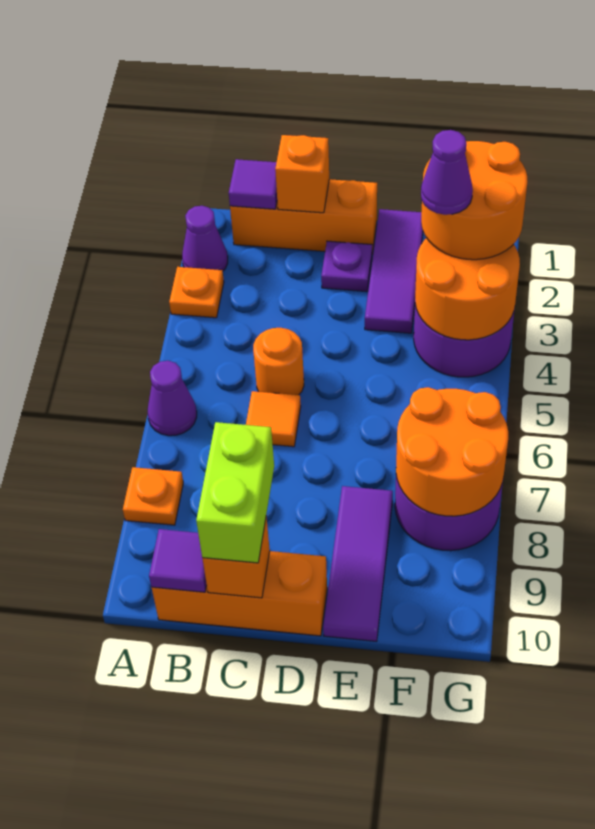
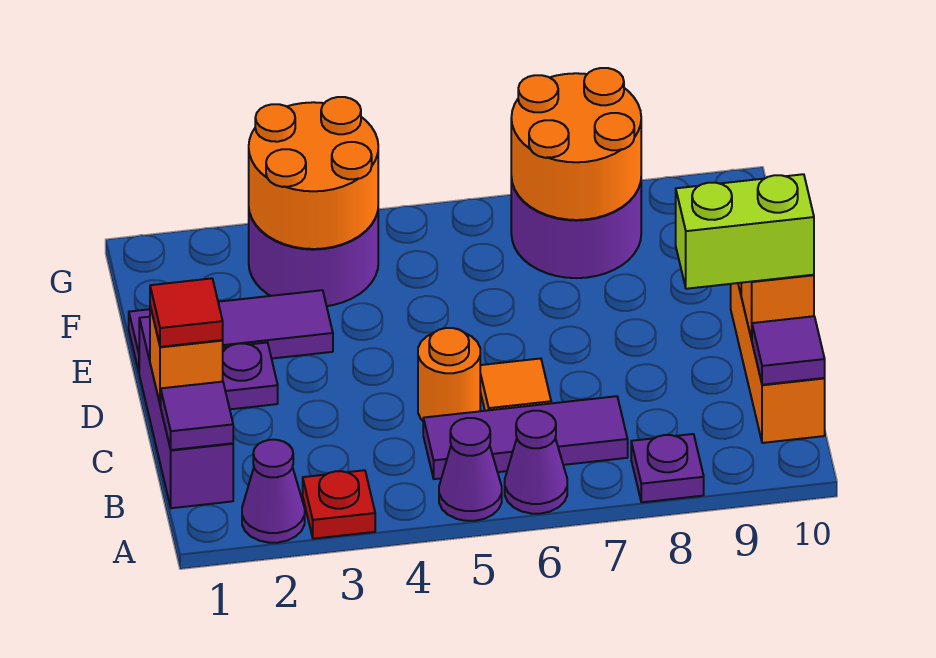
orange plate A3 level 1 -> red plate A3 level 1
orange plate A8 level 1 -> purple plate A8 level 1
orange brick B1:D1 level 1 -> purple brick B1:D1 level 1
none -> red tile C1 level 3
purple tile E8:E10 level 1 -> purple tile B5:B7 level 1
orange round brick F2:G3 level 3 -> none
purple cone F3 level 4 -> purple cone A5 level 1

